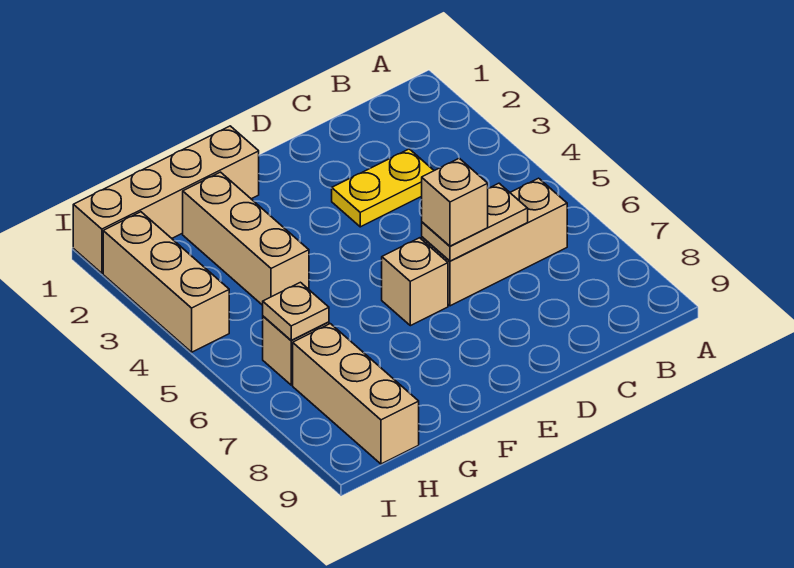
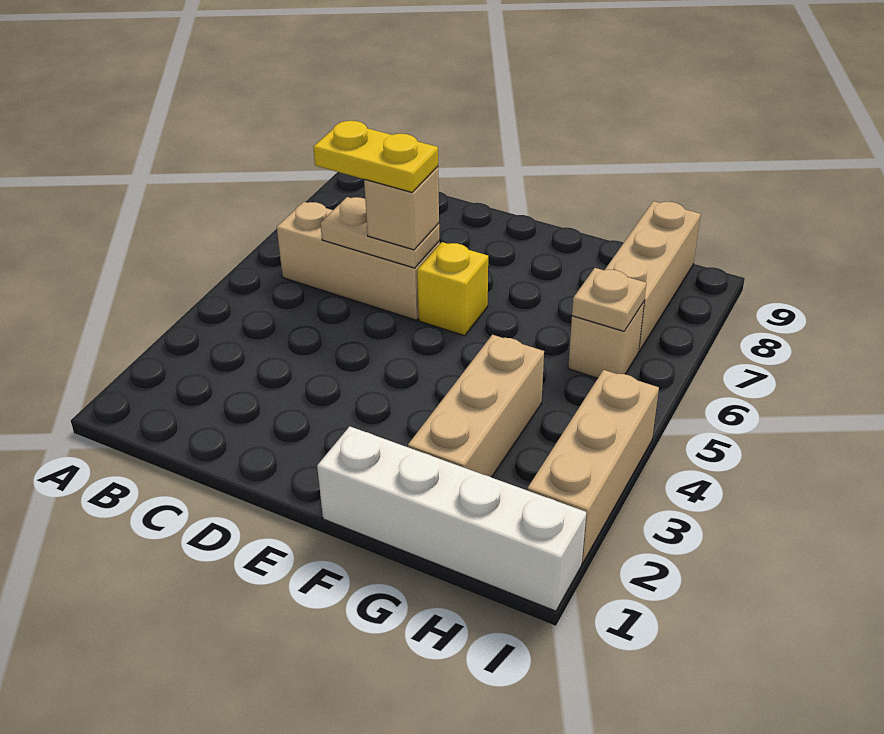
yellow plate C3:D3 level 1 -> yellow plate C6:D6 level 4
tan brick E6 level 1 -> yellow brick E6 level 1
tan brick F1:I1 level 1 -> white brick F1:I1 level 1

